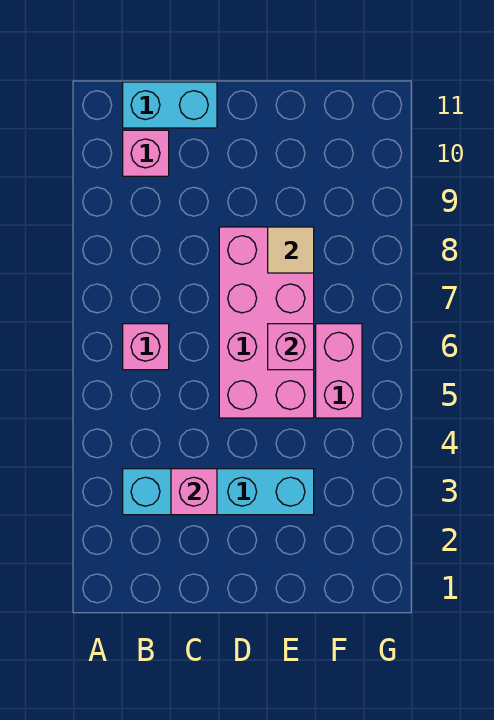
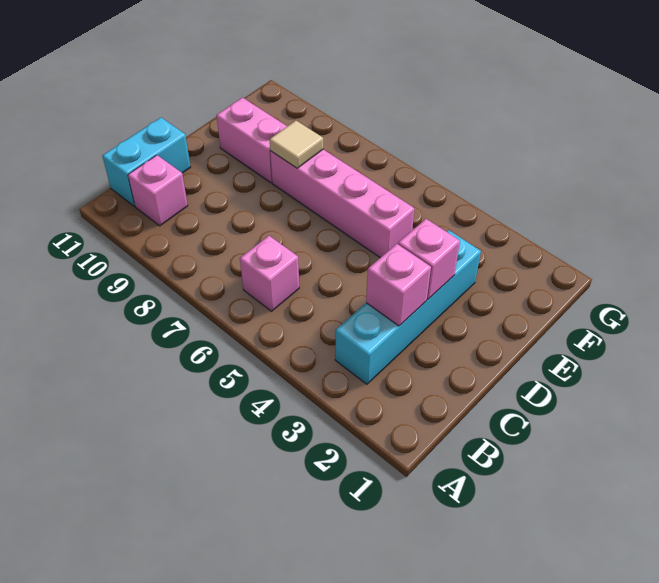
pink brick D5:E8 level 1 -> pink brick E5:E8 level 1
pink brick E6 level 2 -> pink brick D3 level 2
pink brick F5:F6 level 1 -> pink brick E9:E10 level 1

